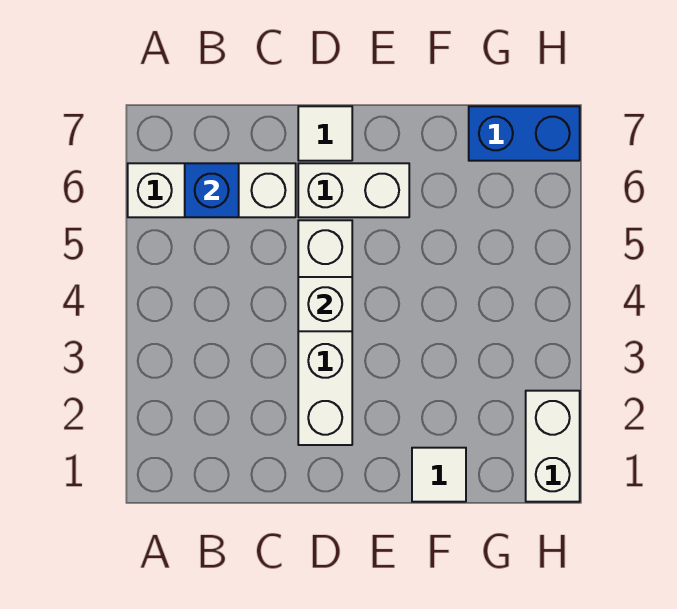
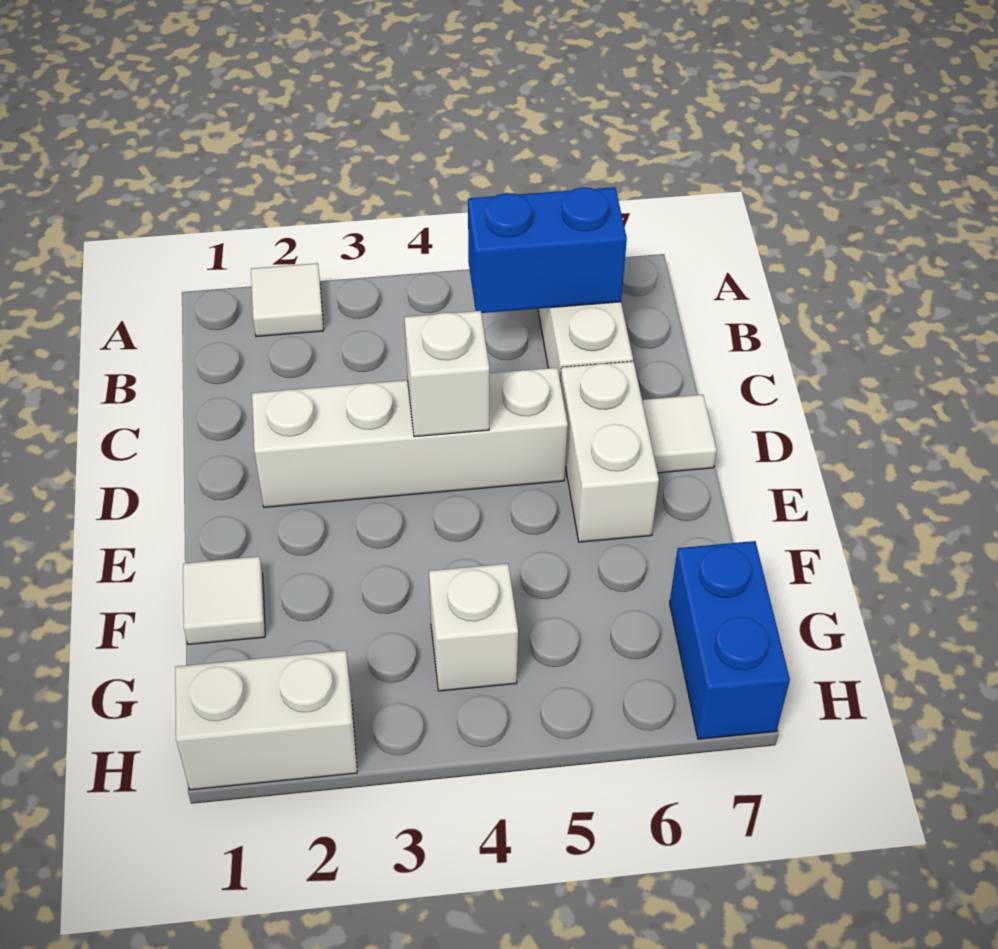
none -> white tile A2 level 1
blue brick B6 level 2 -> blue brick B5:B6 level 2
none -> white brick G4 level 1

